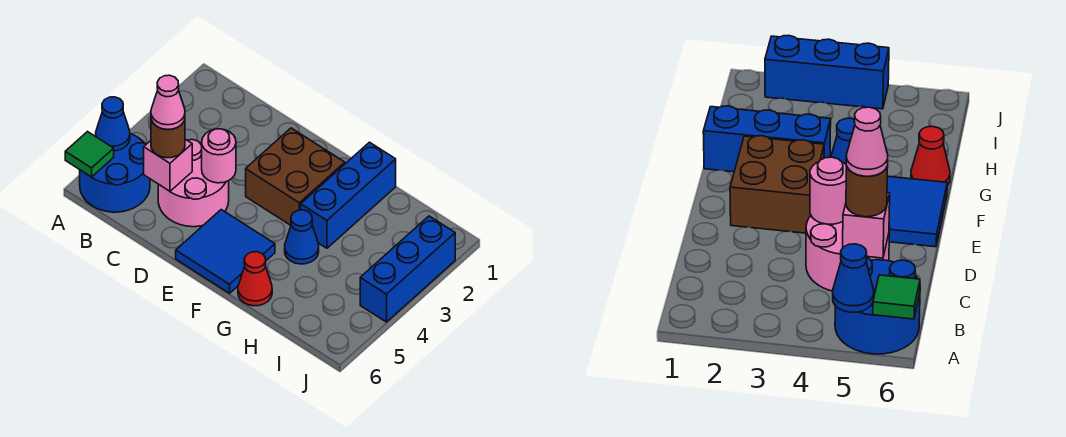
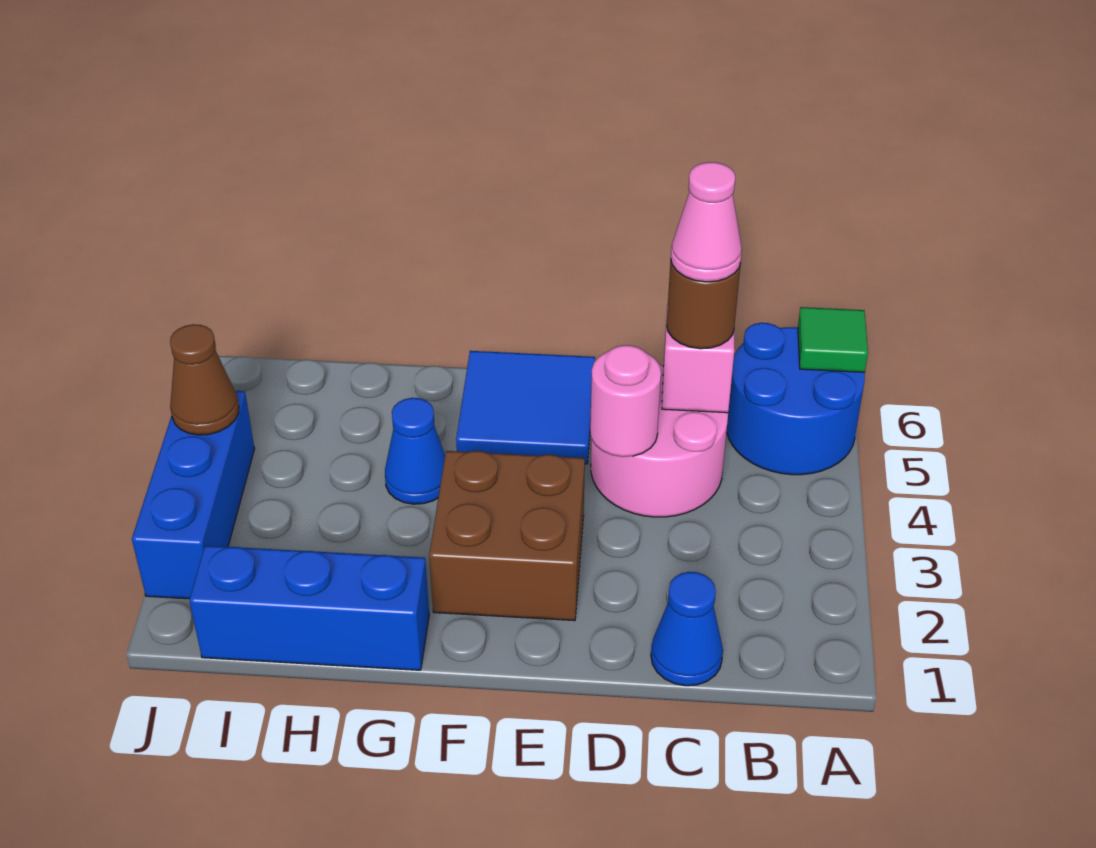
blue cone A5 level 2 -> blue cone C1 level 1
blue brick G1:G3 level 1 -> blue brick G1:I1 level 1
red cone G6 level 1 -> none
none -> brown cone J4 level 2

